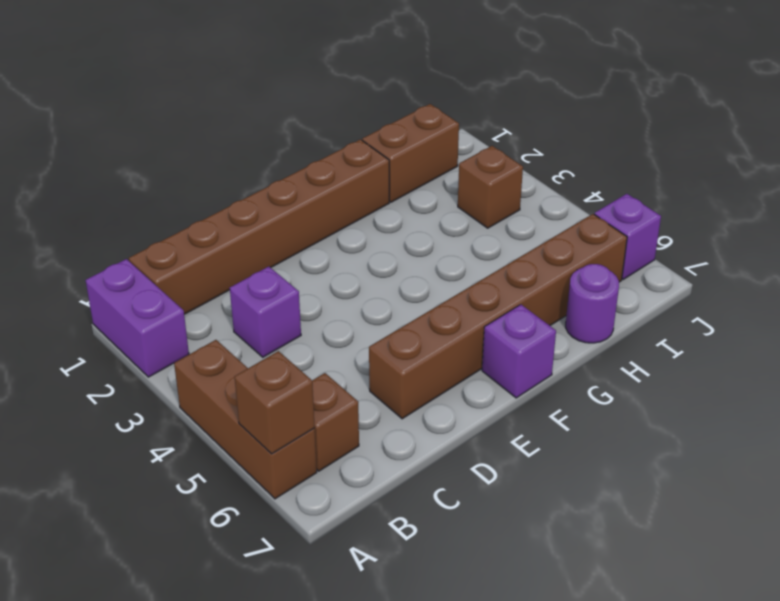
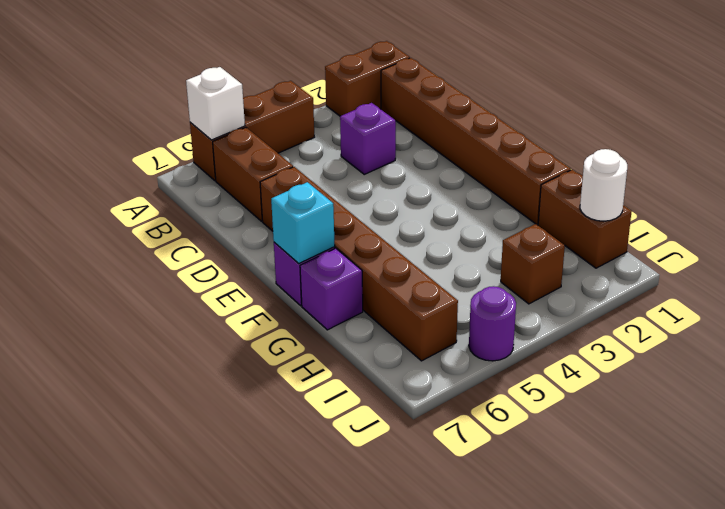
purple brick A1:A2 level 1 -> brown brick A1:A2 level 1
brown brick A6 level 2 -> white brick A6 level 2
brown brick B6 level 1 -> brown brick B6:C6 level 1
none -> cyan brick F7 level 2
purple round brick H7 level 1 -> purple round brick J5 level 1
none -> white round brick I1 level 2
purple brick J6 level 1 -> purple brick G7 level 1

